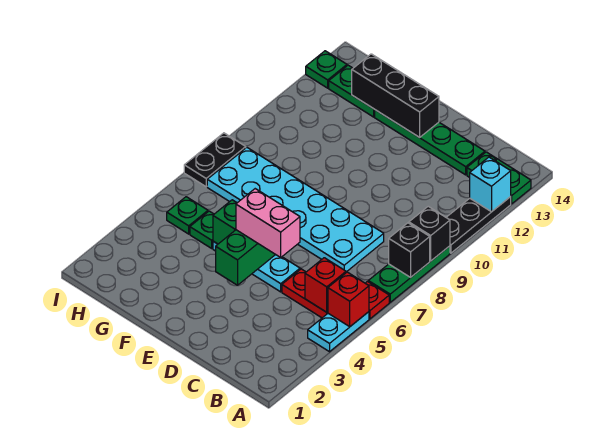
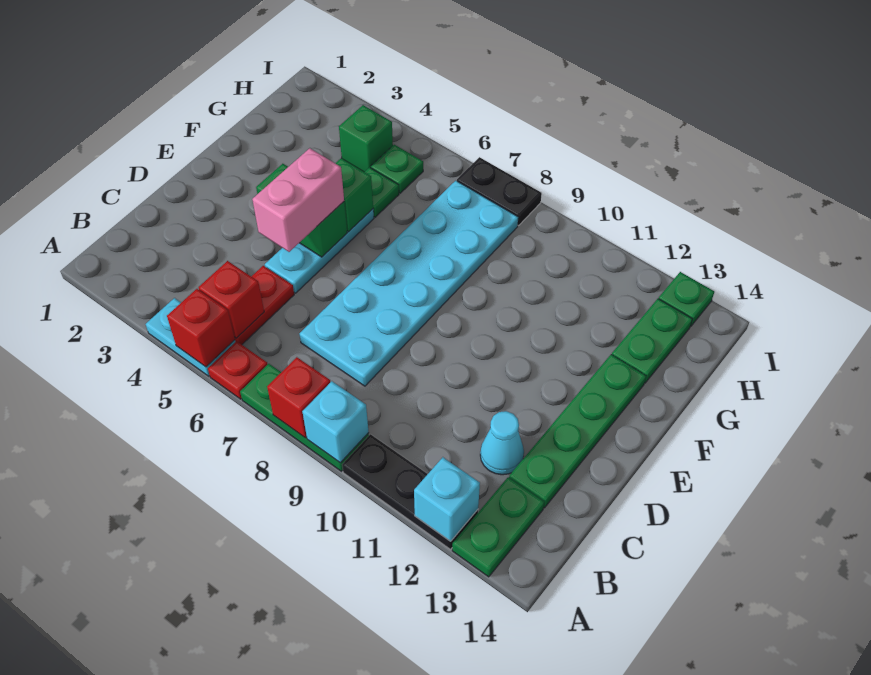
black brick A8 level 2 -> red brick A8 level 2
black brick A9 level 2 -> cyan brick A9 level 2
none -> cyan cone C12 level 1
black brick E13:G13 level 2 -> none
none -> green brick H4 level 1

